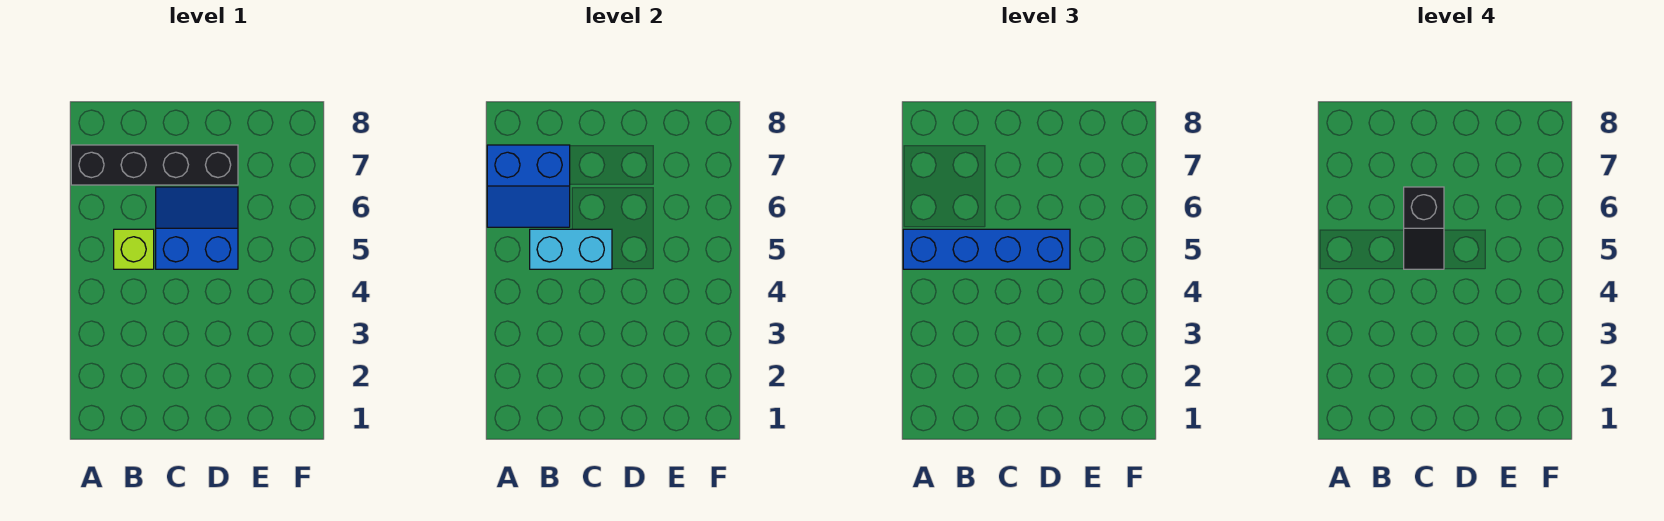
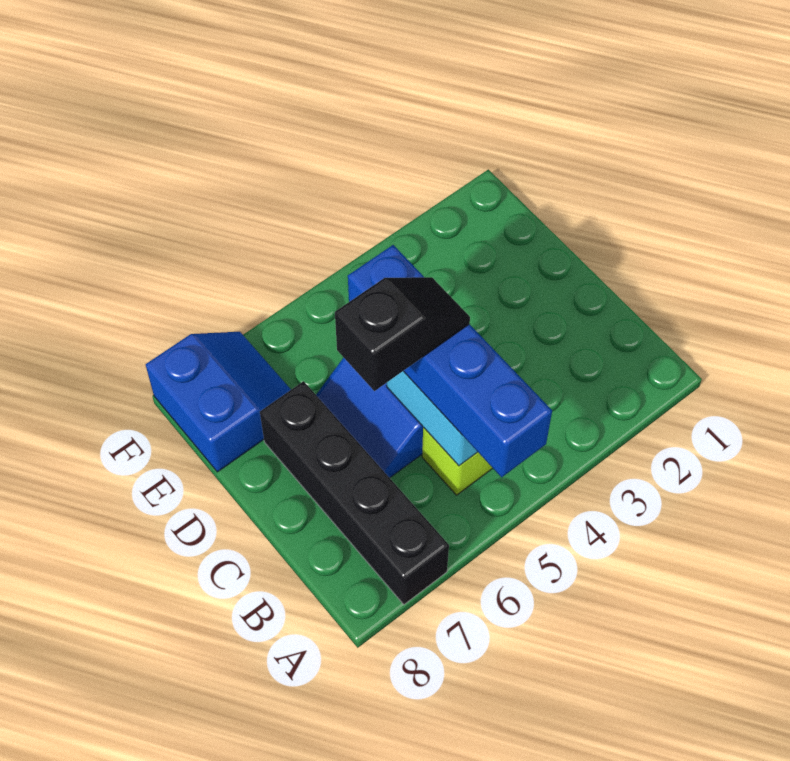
blue slope A6:B7 level 2 top 7 -> blue slope E7:F8 level 1 top 8

